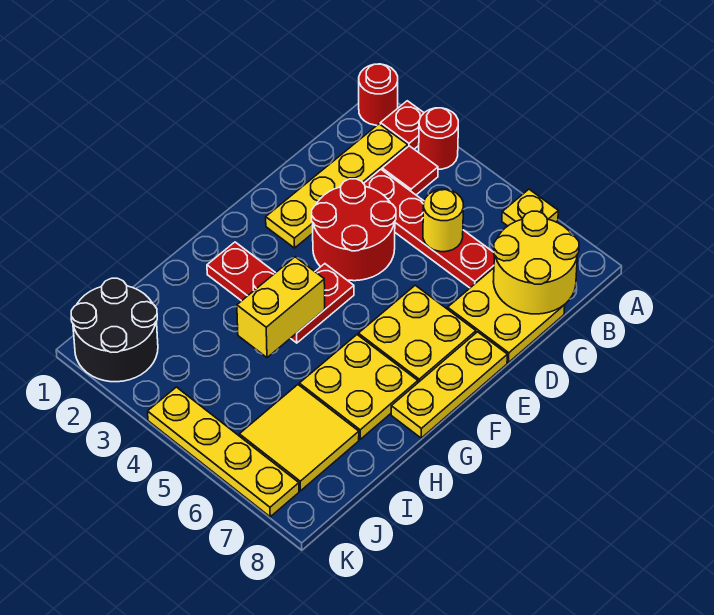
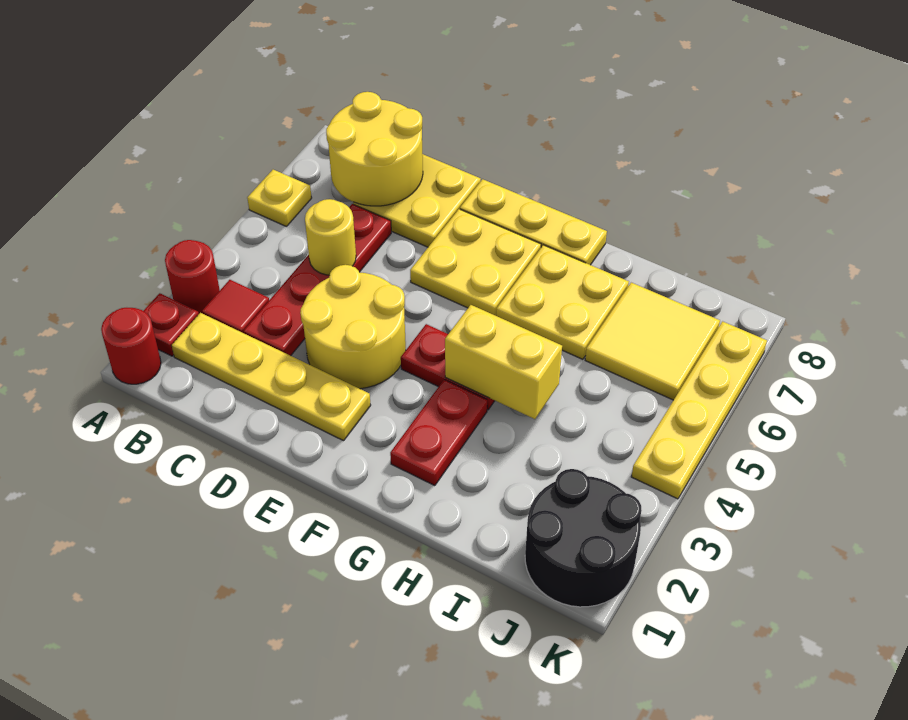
red round brick D3:E4 level 1 -> yellow round brick D3:E4 level 1

